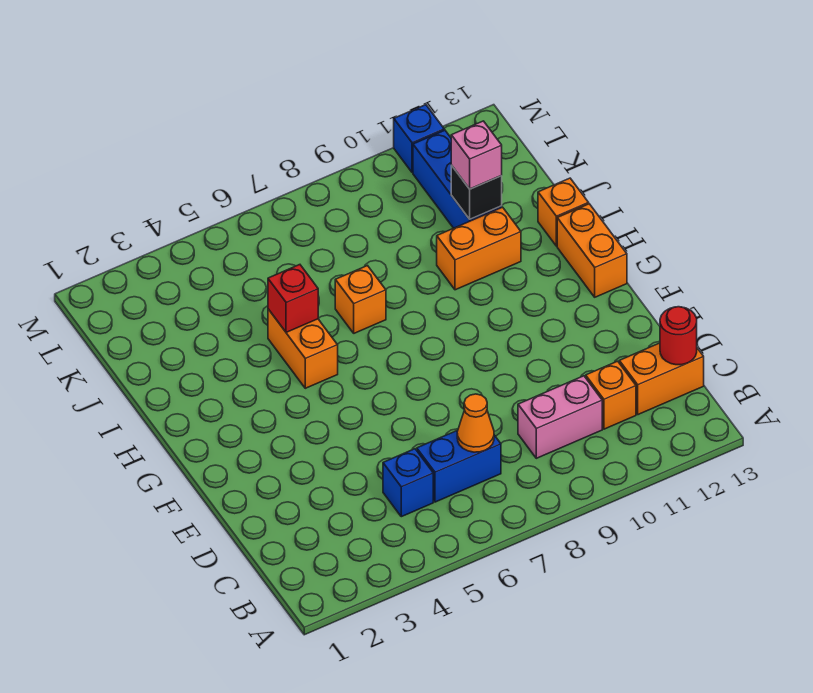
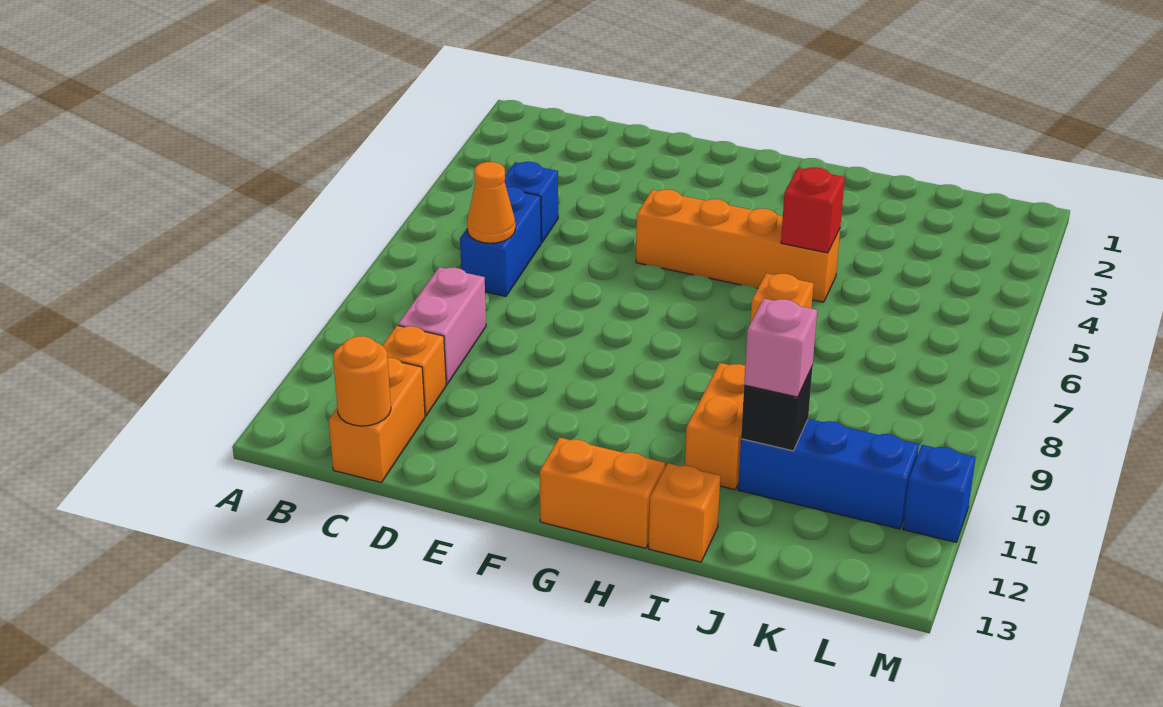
red round brick C13 level 2 -> orange round brick C13 level 2
orange brick H5:I5 level 1 -> orange brick F5:I5 level 1

